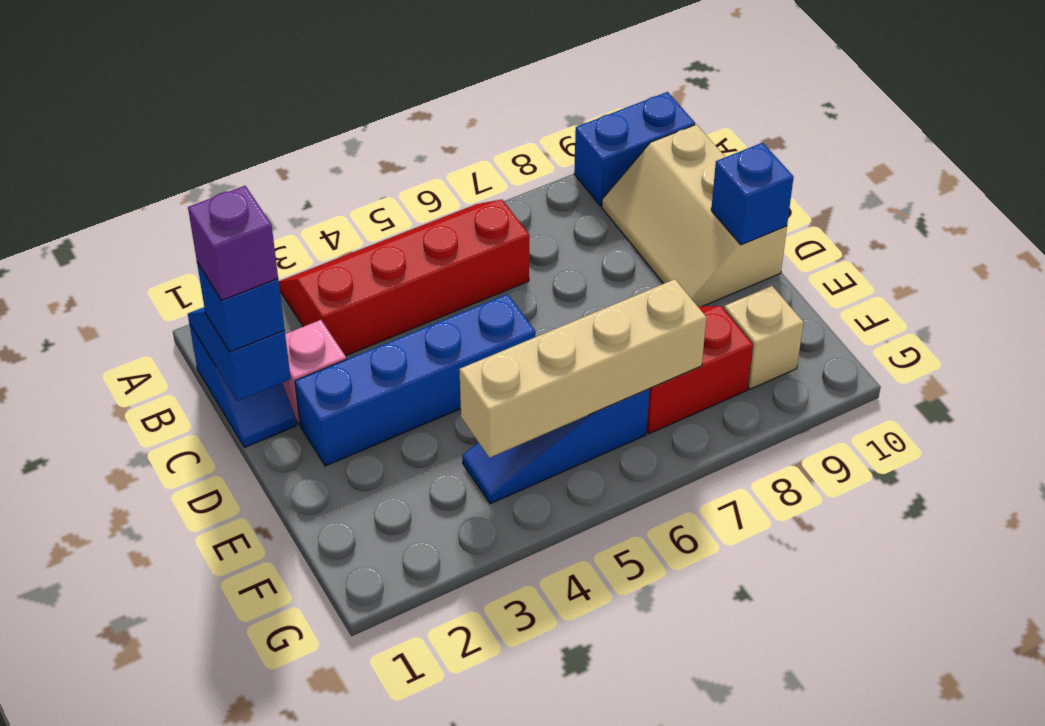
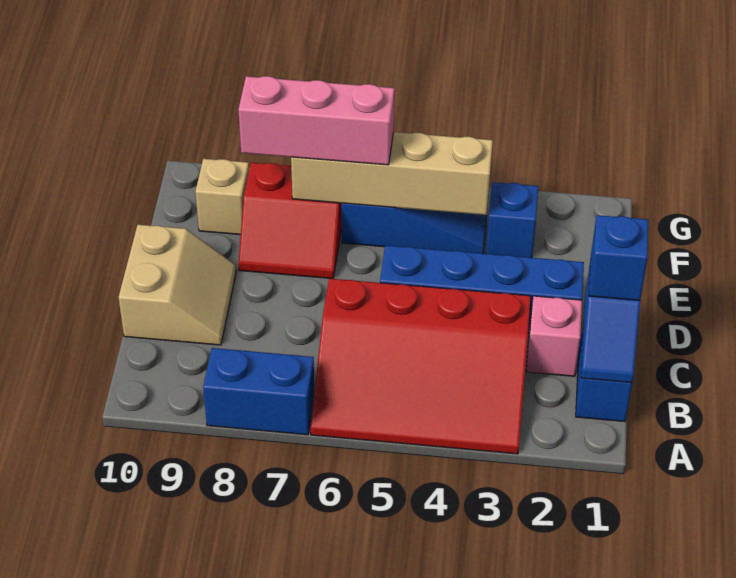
red slope A3:B6 level 1 top B -> red slope A3:C6 level 1 top C
blue brick A9:A10 level 1 -> blue brick A7:A8 level 1
tan slope B9:D10 level 1 top 10 -> tan slope C9:D10 level 1 top 10
purple brick C1 level 4 -> none
blue brick D10 level 2 -> blue brick F3 level 1
none -> pink brick F6:F8 level 3

